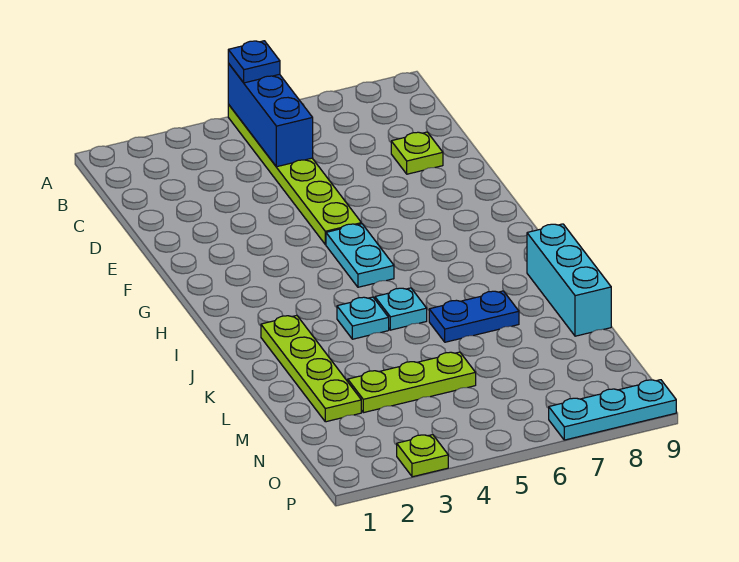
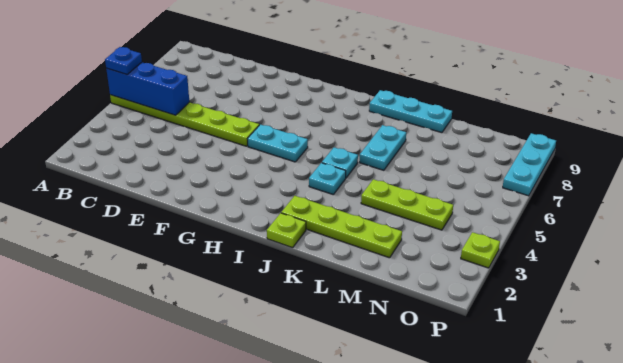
lime plate D8 level 1 -> lime plate J1 level 1
cyan brick J9:L9 level 1 -> cyan plate J9:L9 level 1
blue plate K6:K7 level 1 -> cyan plate K6:K7 level 1
lime plate M3:M5 level 1 -> lime plate L4:N4 level 1

